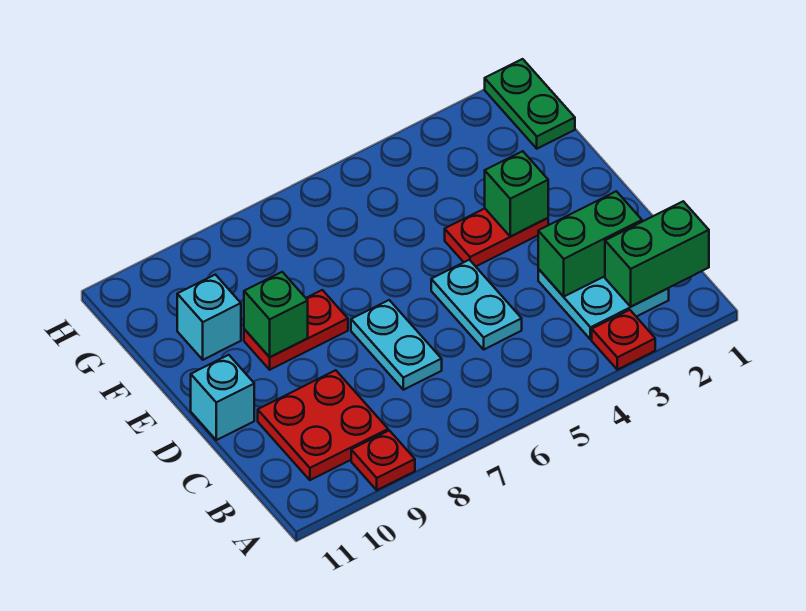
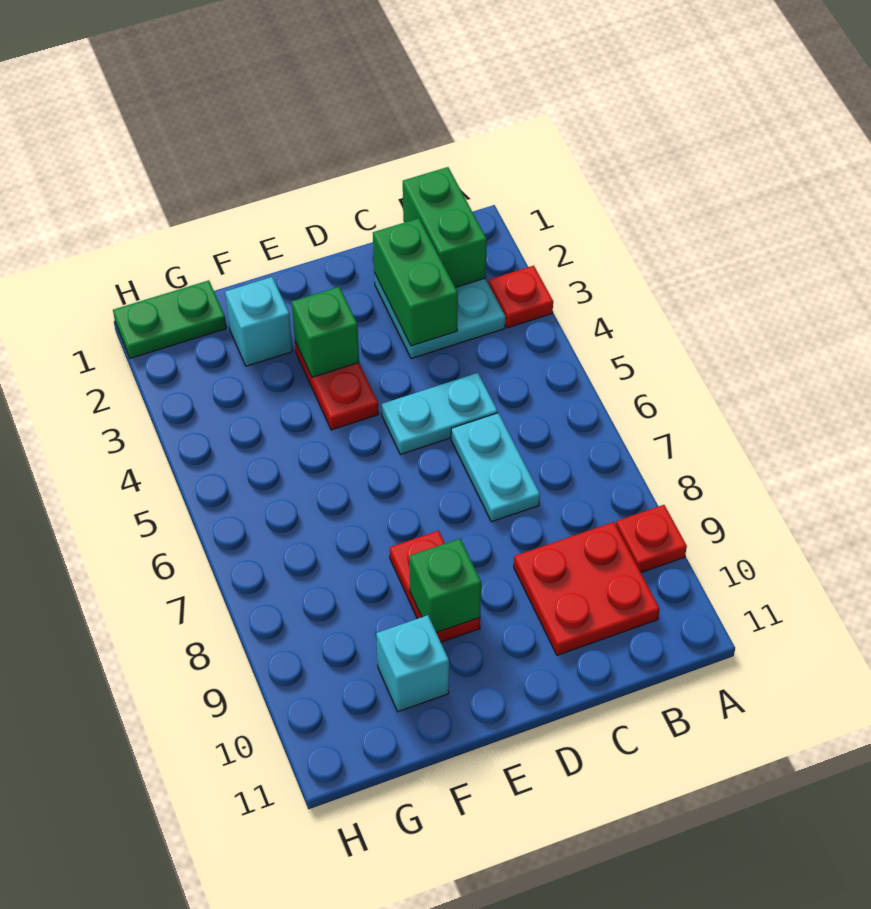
cyan plate C7:D7 level 1 -> cyan plate C6:C7 level 1
cyan brick D11 level 1 -> cyan brick F2 level 1

